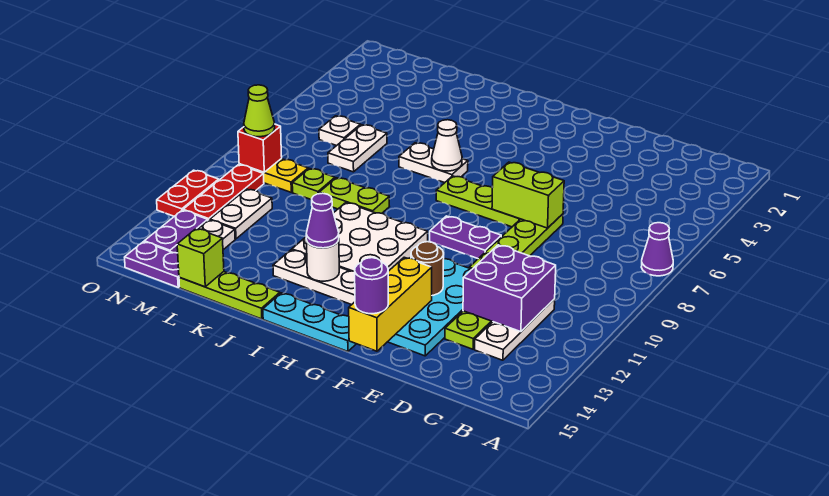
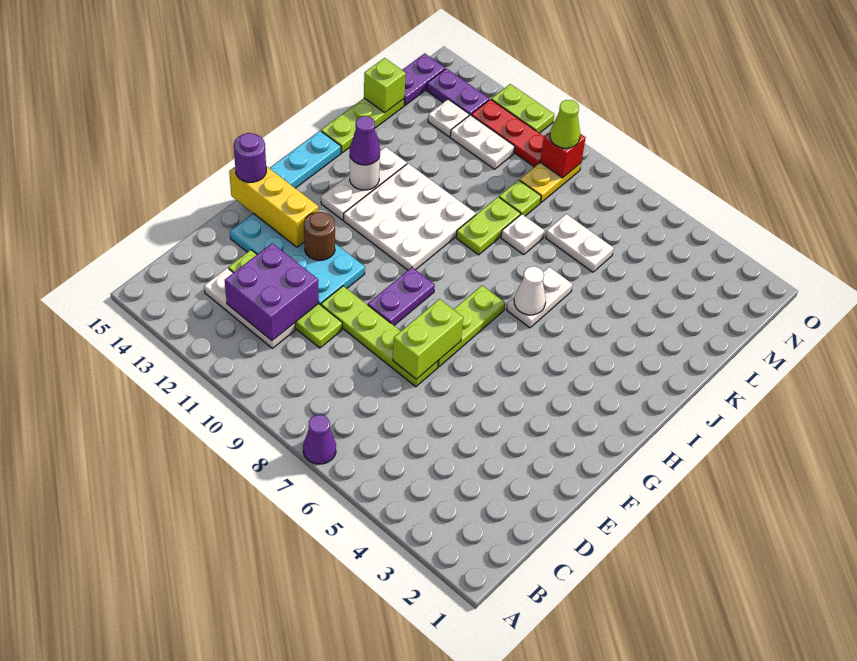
white plate M6 level 1 -> white plate K8 level 1
red plate O11:O12 level 1 -> lime plate O11:O12 level 1

